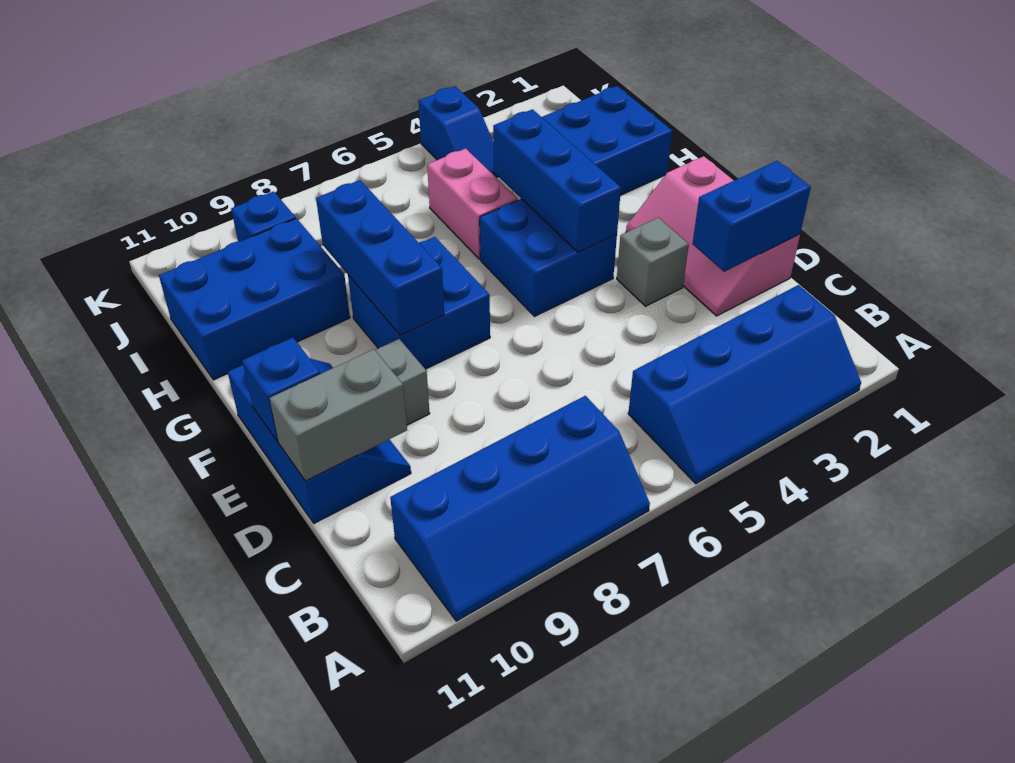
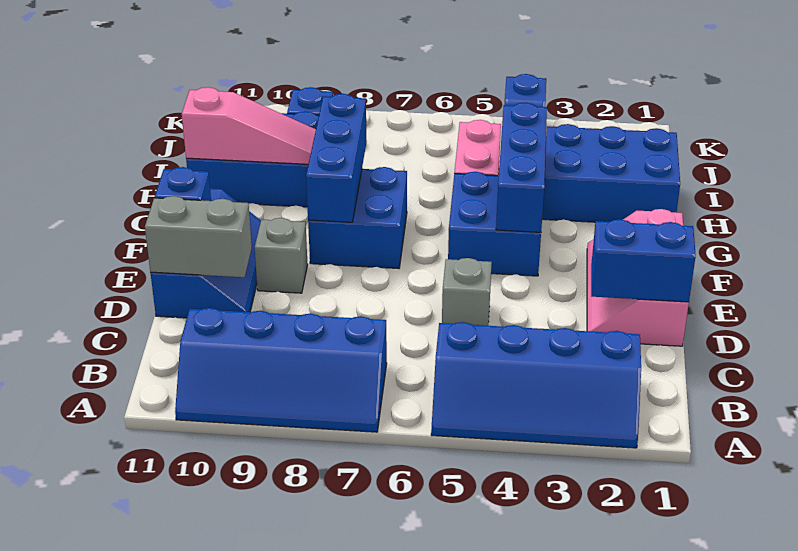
grey brick E3 level 1 -> grey brick D5 level 1
none -> pink slope H9:H11 level 2 top 11

